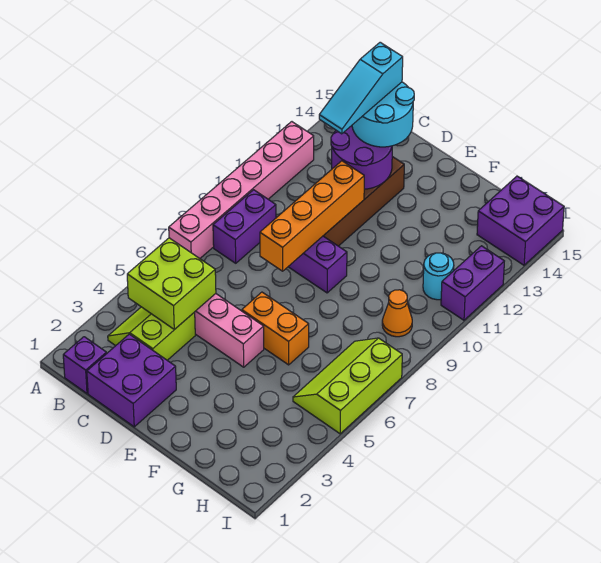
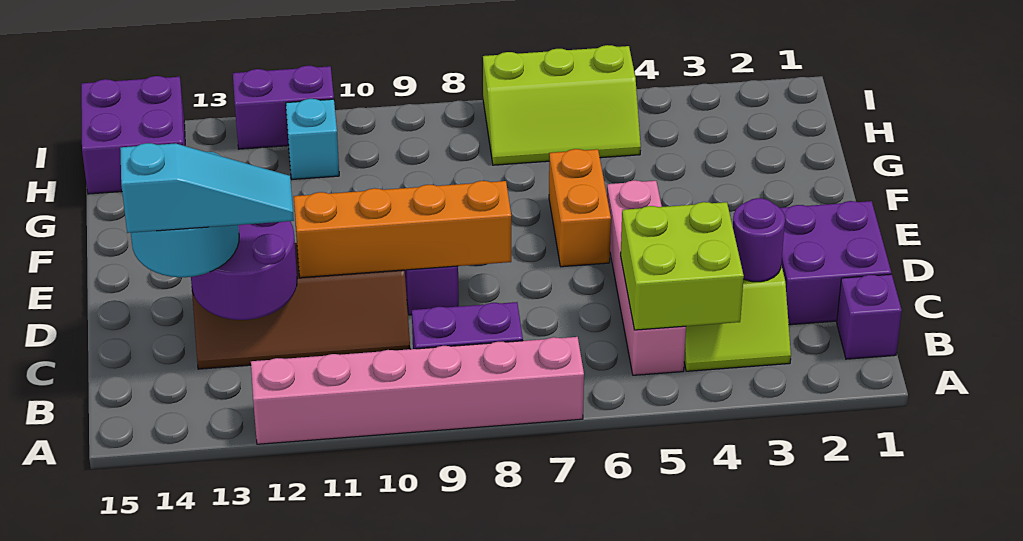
none -> purple round brick C3 level 2
orange cone H9 level 1 -> none
cyan round brick H11 level 1 -> cyan brick H11 level 1

